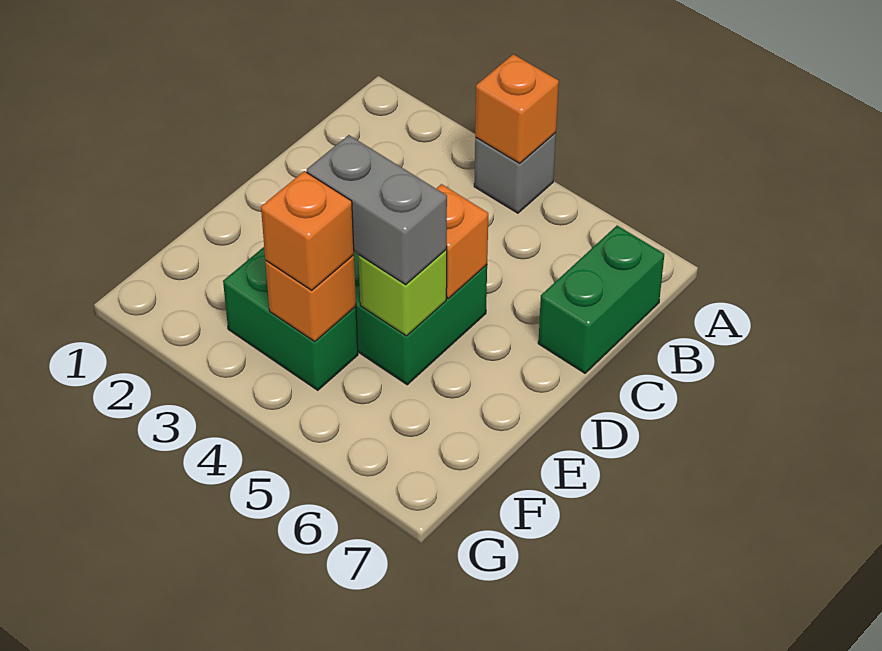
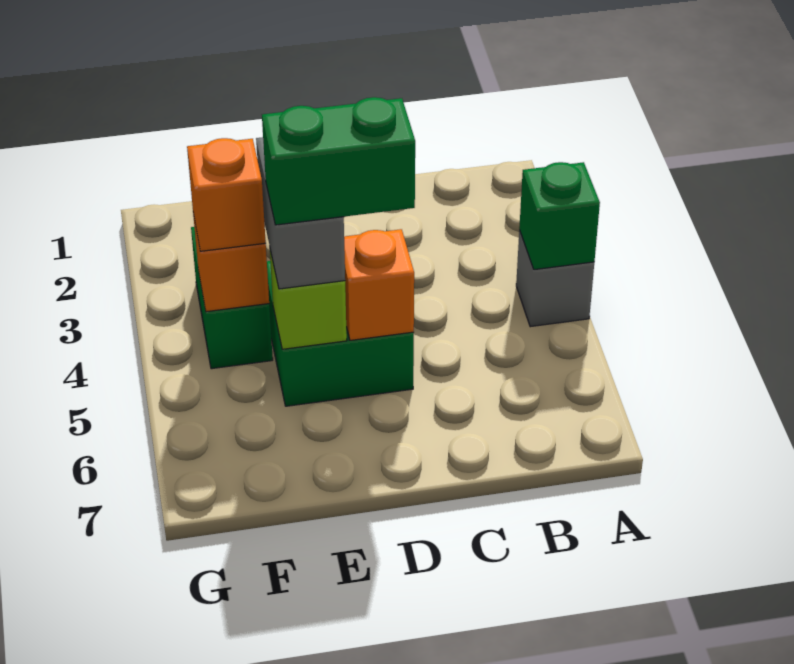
orange brick A4 level 2 -> green brick A4 level 2
green brick B7:C7 level 1 -> green brick D5:E5 level 4

